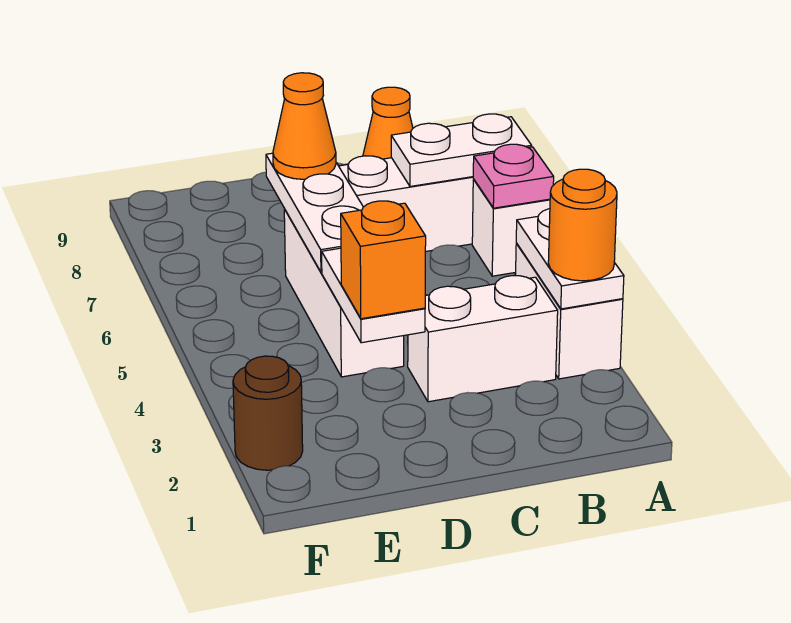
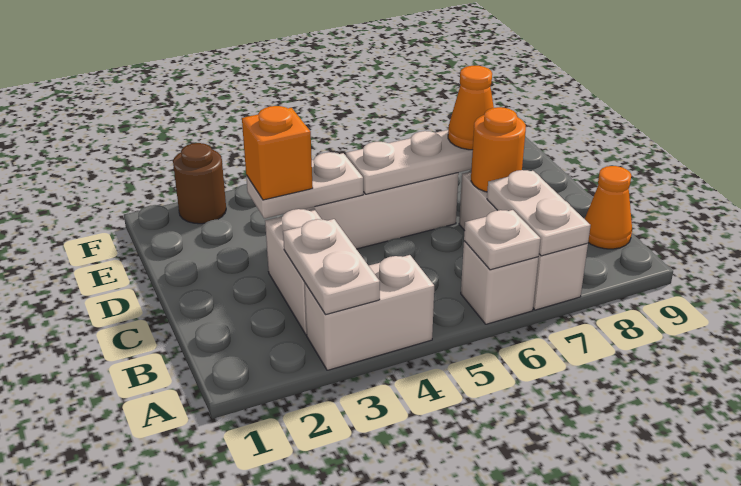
white plate A3:A4 level 2 -> white plate A3:B3 level 2
orange round brick A3 level 3 -> orange round brick C7 level 2
pink plate A6 level 2 -> white plate A6 level 2

